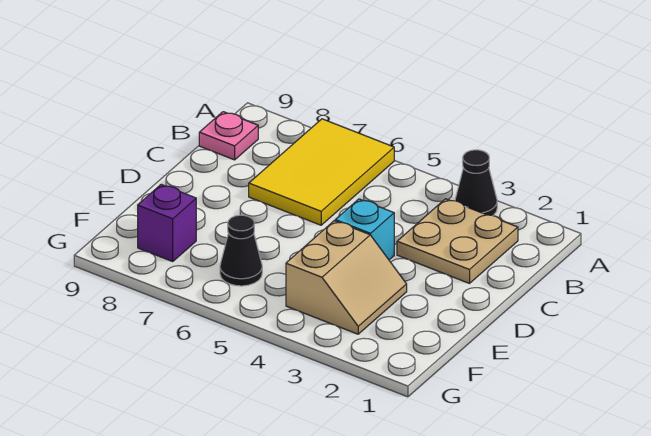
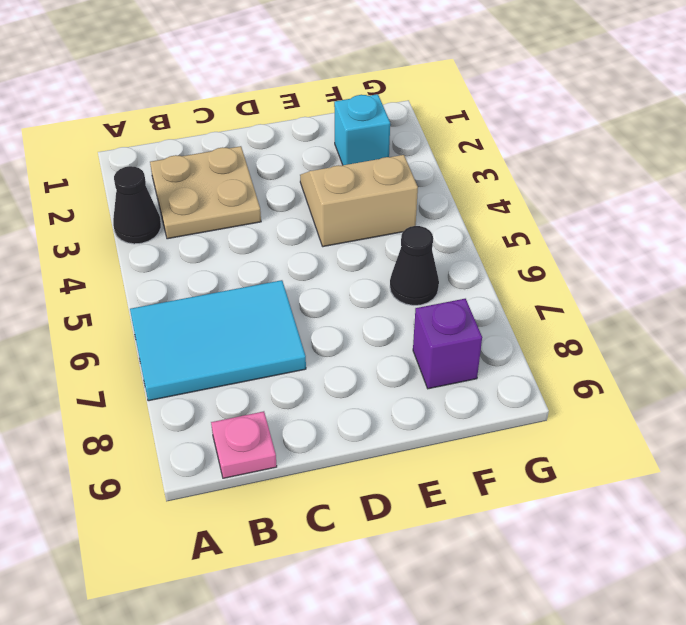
yellow tile A6:C7 level 1 -> cyan tile A6:C7 level 1
cyan brick D4 level 1 -> cyan brick F2 level 1

